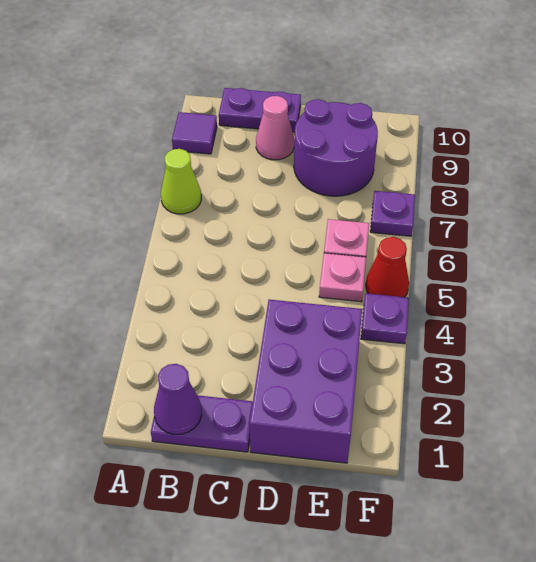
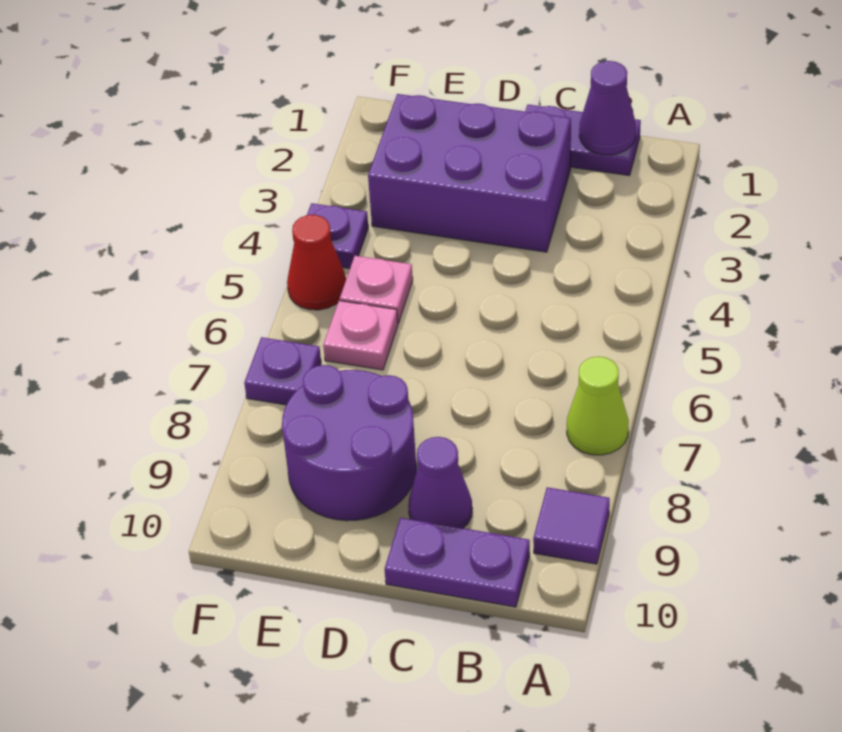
pink cone C9 level 1 -> purple cone C9 level 1
purple brick D1:E3 level 1 -> purple brick C2:E3 level 1

